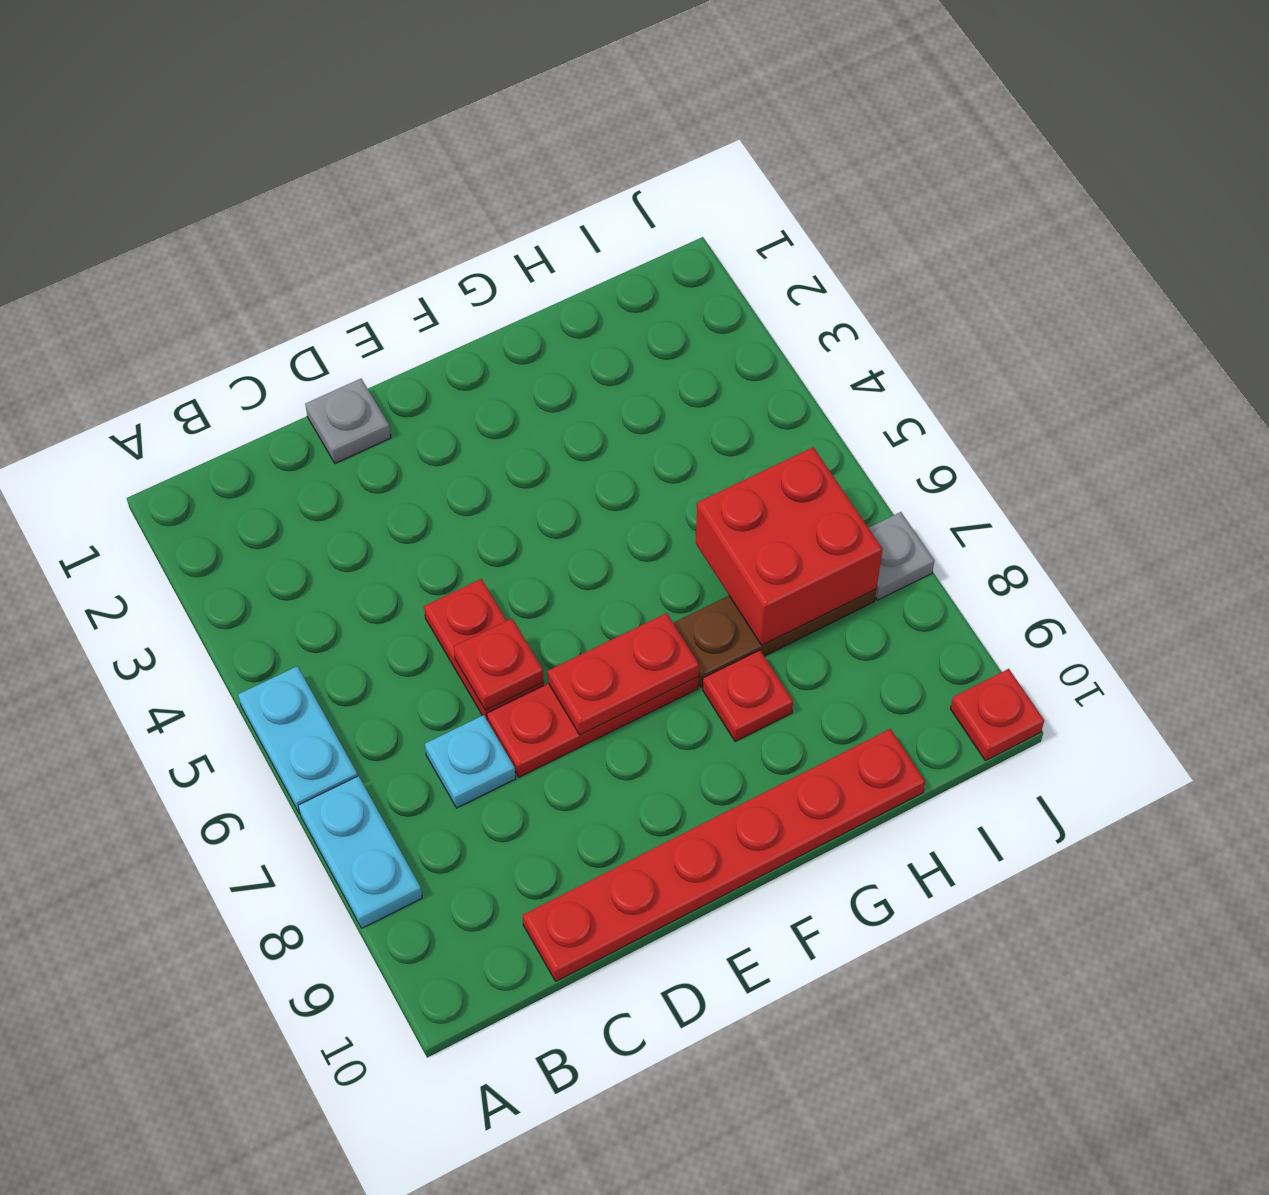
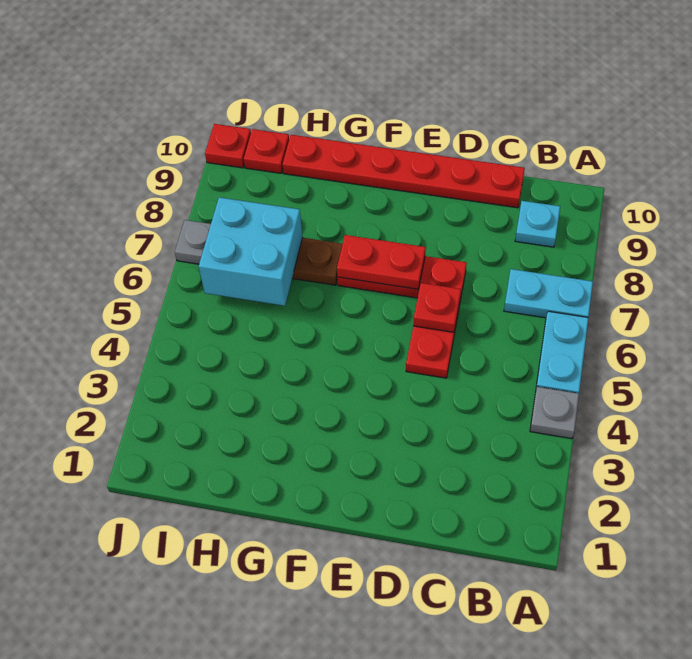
cyan plate A7:A8 level 1 -> cyan plate A7:B7 level 1
cyan plate C7 level 1 -> cyan plate B9 level 1
grey plate D1 level 1 -> grey plate A4 level 1
red plate G8 level 1 -> red plate I10 level 1
red brick H6:I7 level 2 -> cyan brick H6:I7 level 2

